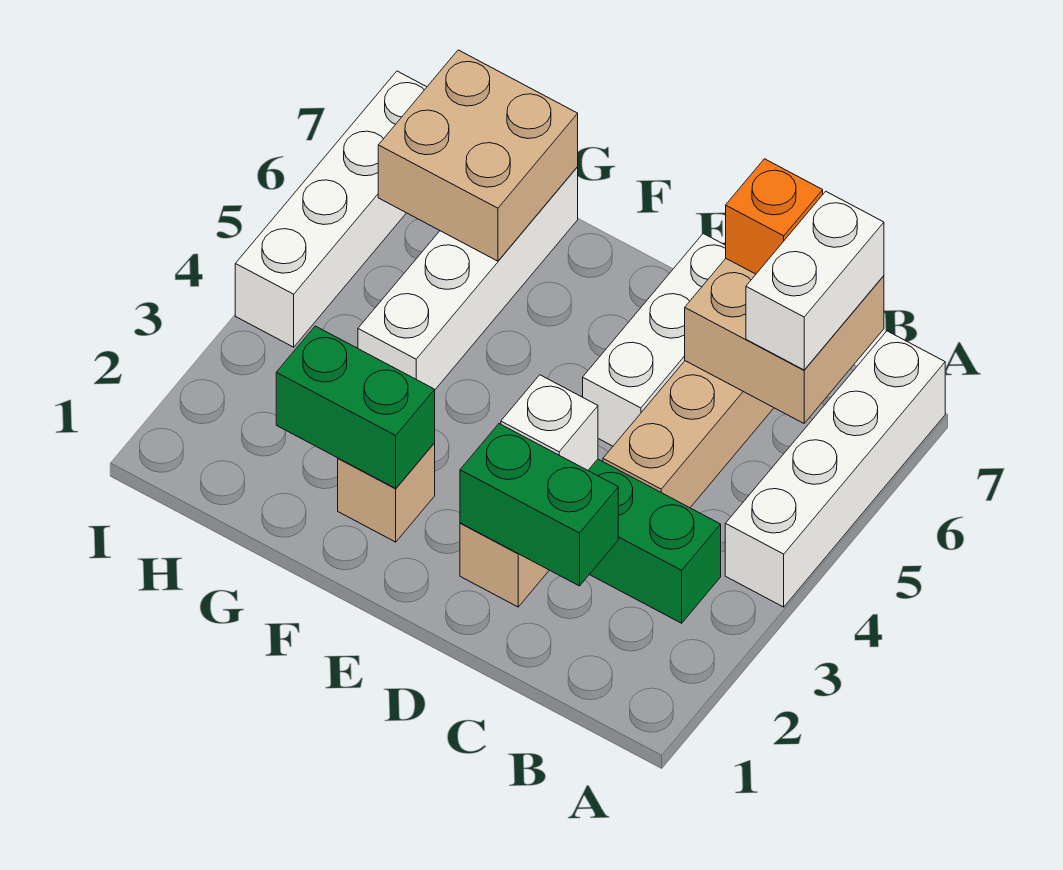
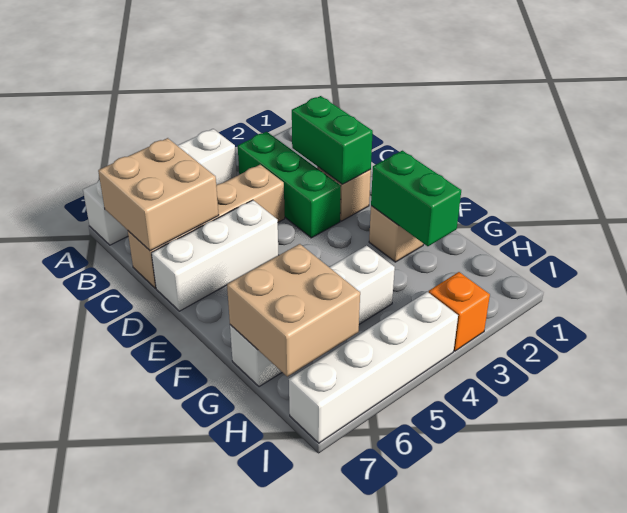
white brick B6:B7 level 3 -> none
orange brick C7 level 3 -> orange brick I3 level 1
white brick D3 level 2 -> none

